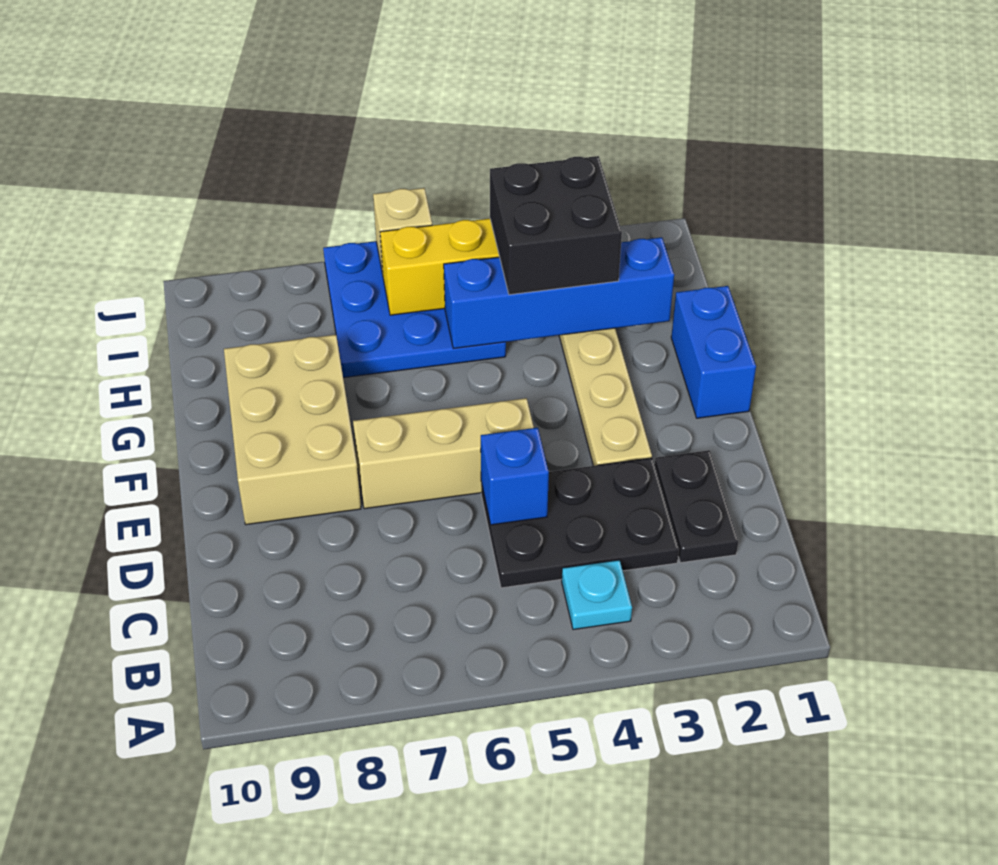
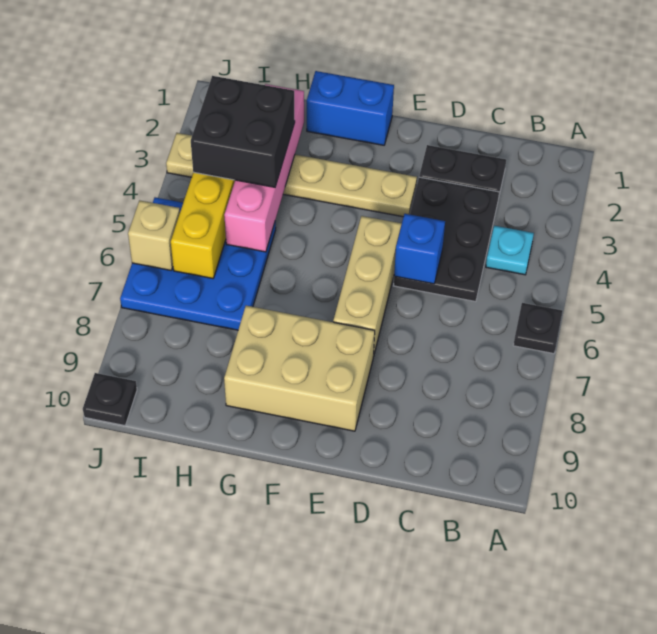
none -> black plate A6 level 1
blue brick H2:H5 level 2 -> pink brick H2:H5 level 2
none -> black plate J10 level 1

